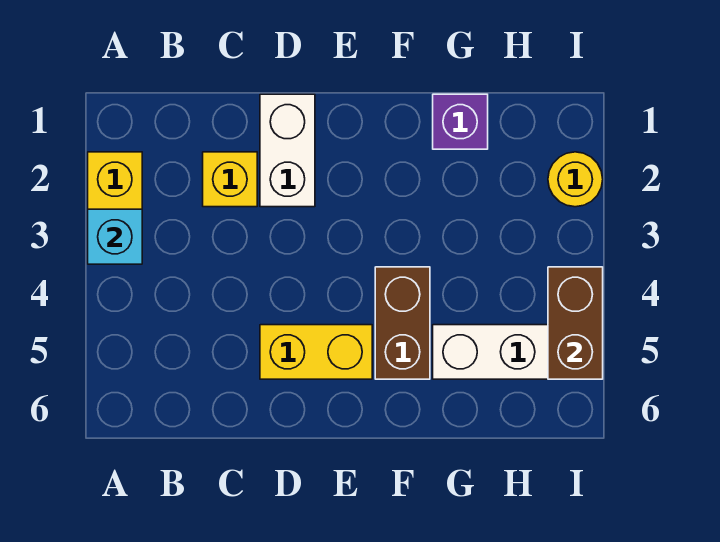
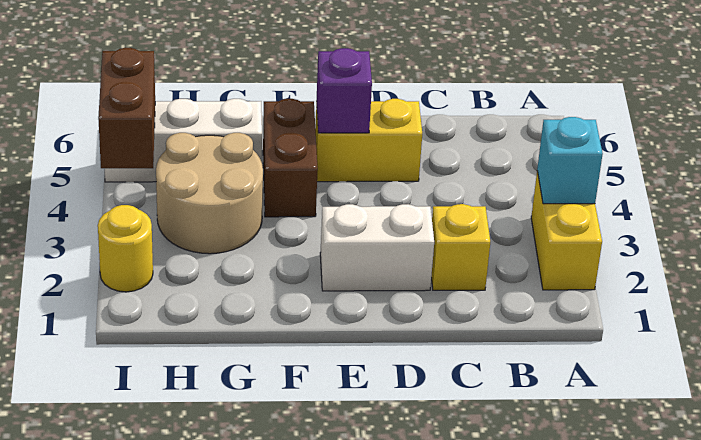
white brick D1:D2 level 1 -> white brick D2:E2 level 1
purple brick G1 level 1 -> purple brick E5 level 2
none -> tan round brick G3:H4 level 1

